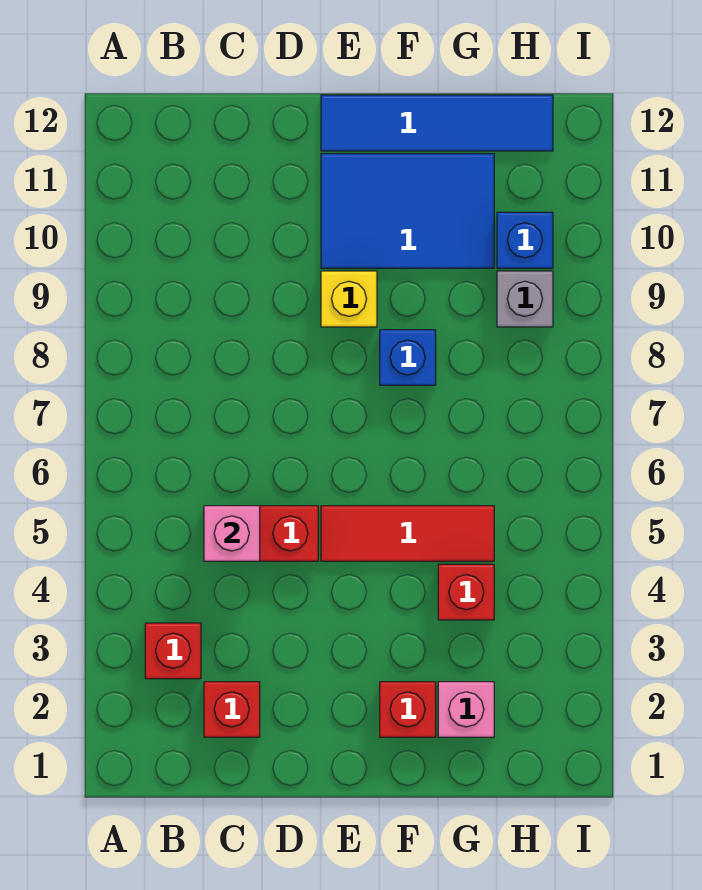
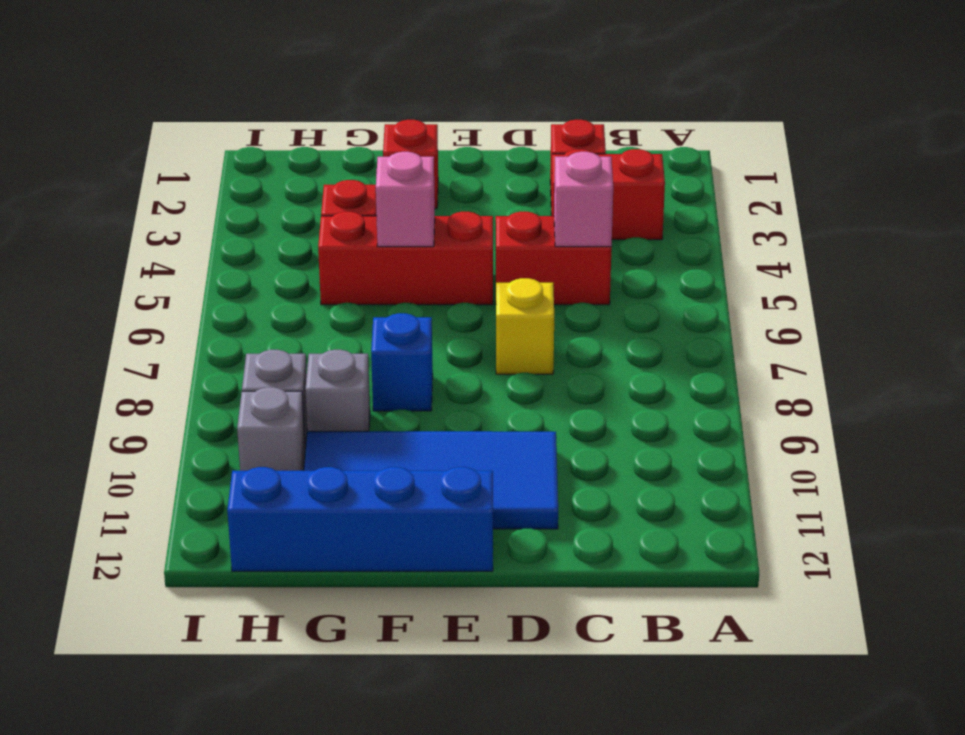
red brick B3 level 1 -> red brick B3:C3 level 1
red tile E5:G5 level 1 -> red brick E5:G5 level 1
yellow brick E9 level 1 -> yellow brick D7 level 1
blue tile E10:G11 level 1 -> blue tile D10:G11 level 1
blue tile E12:H12 level 1 -> blue brick E12:H12 level 1
pink brick G2 level 1 -> pink brick F5 level 2
none -> grey brick G9 level 1
blue brick H10 level 1 -> grey brick H10 level 1

